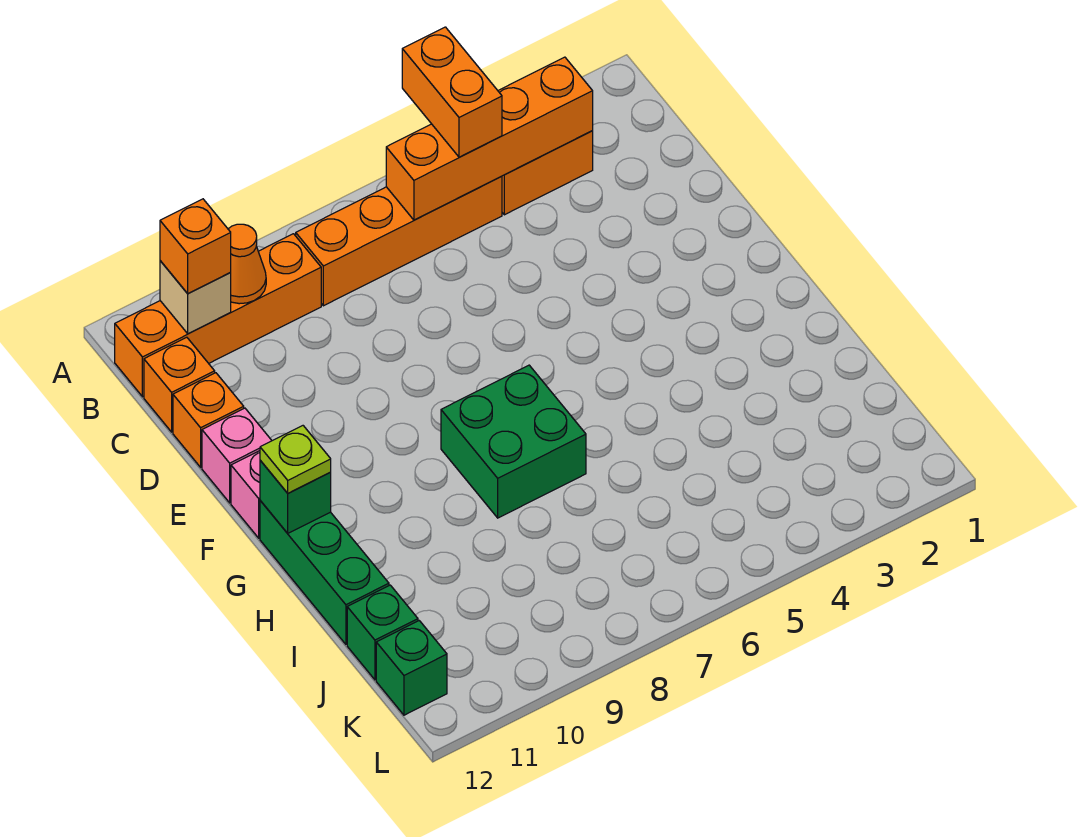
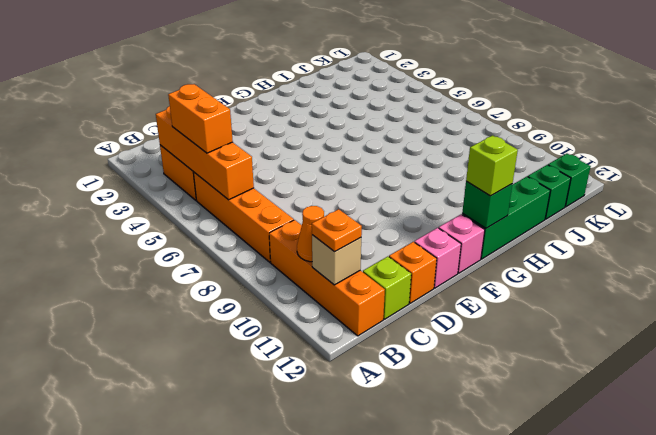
orange brick A5:B5 level 3 -> orange brick B4:B5 level 3
orange brick B11 level 3 -> orange plate B11 level 3
orange brick C12 level 1 -> lime brick C12 level 1
green brick G7:H8 level 1 -> none
lime plate G12 level 3 -> lime brick G12 level 3

